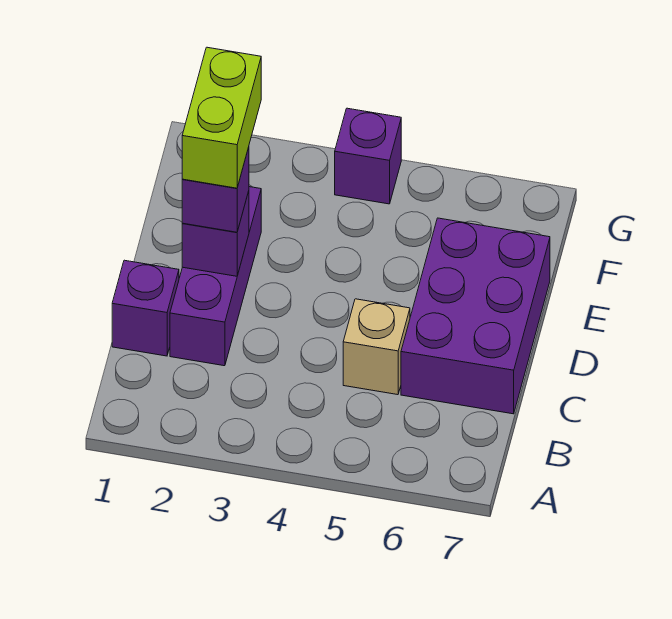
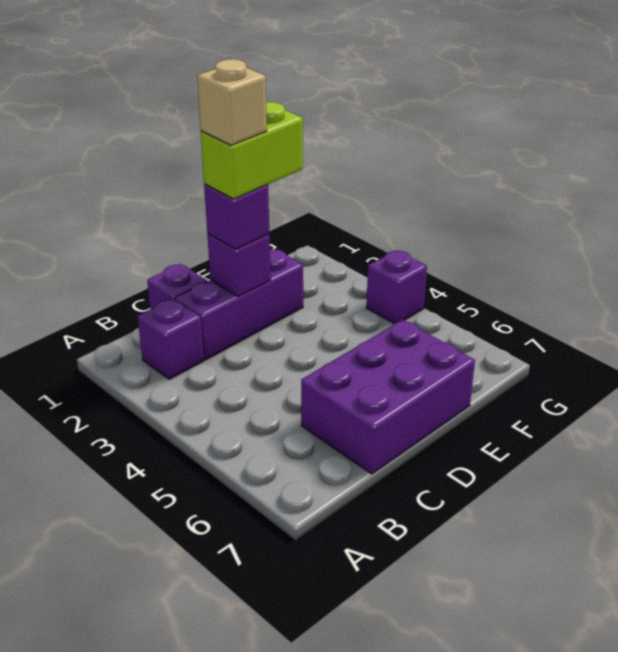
none -> purple brick B2 level 1
tan brick C5 level 1 -> tan brick D2 level 5

